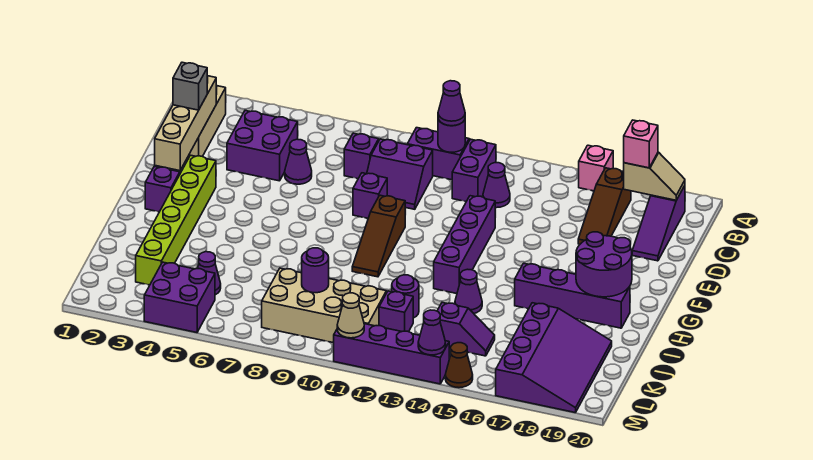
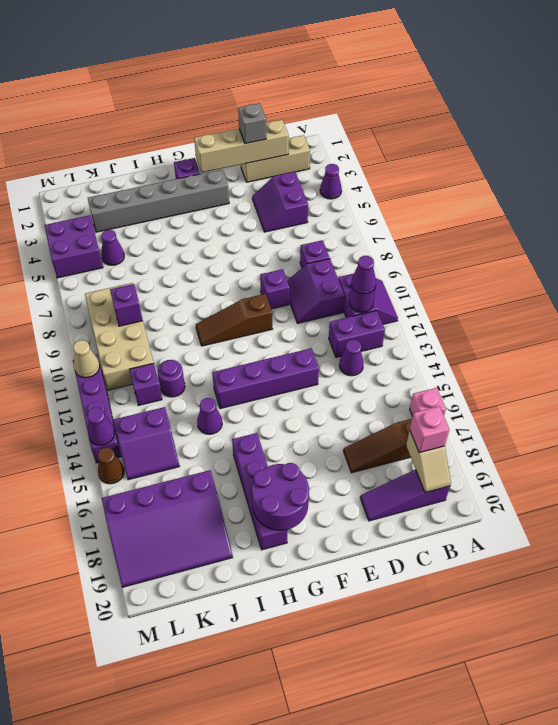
purple brick C4:D5 level 1 -> purple slope C4:D5 level 1 top C
purple cone D6 level 1 -> purple cone A4 level 1
lime brick F3:K3 level 1 -> grey brick F3:K3 level 1
purple round brick K9 level 2 -> purple brick K9 level 2
purple slope K14:K15 level 1 top 14 -> purple slope K14:L15 level 1 top 14

